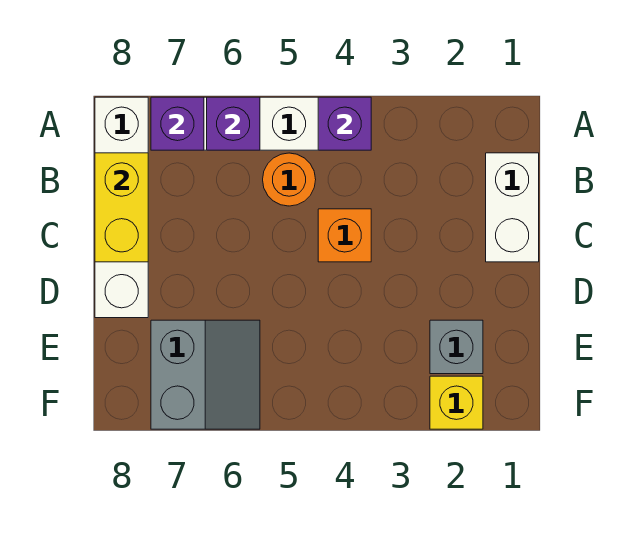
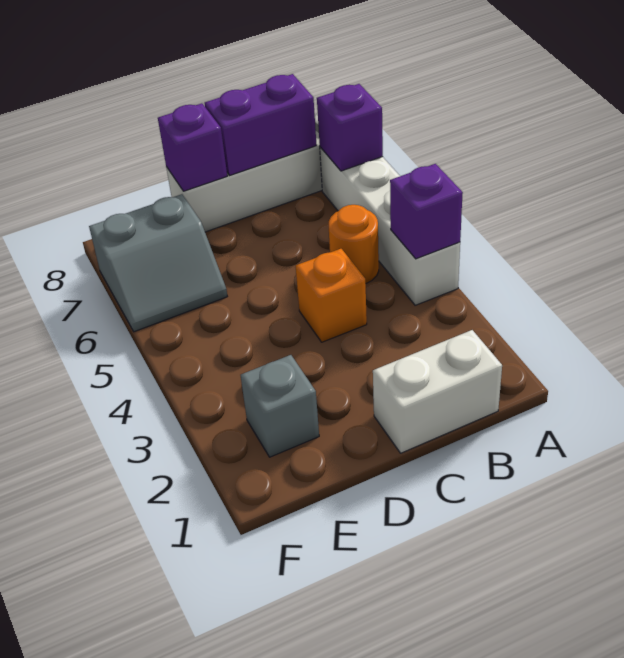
purple brick A6 level 2 -> purple brick D8 level 2
yellow brick B8:C8 level 2 -> purple brick B8:C8 level 2
yellow brick F2 level 1 -> none

